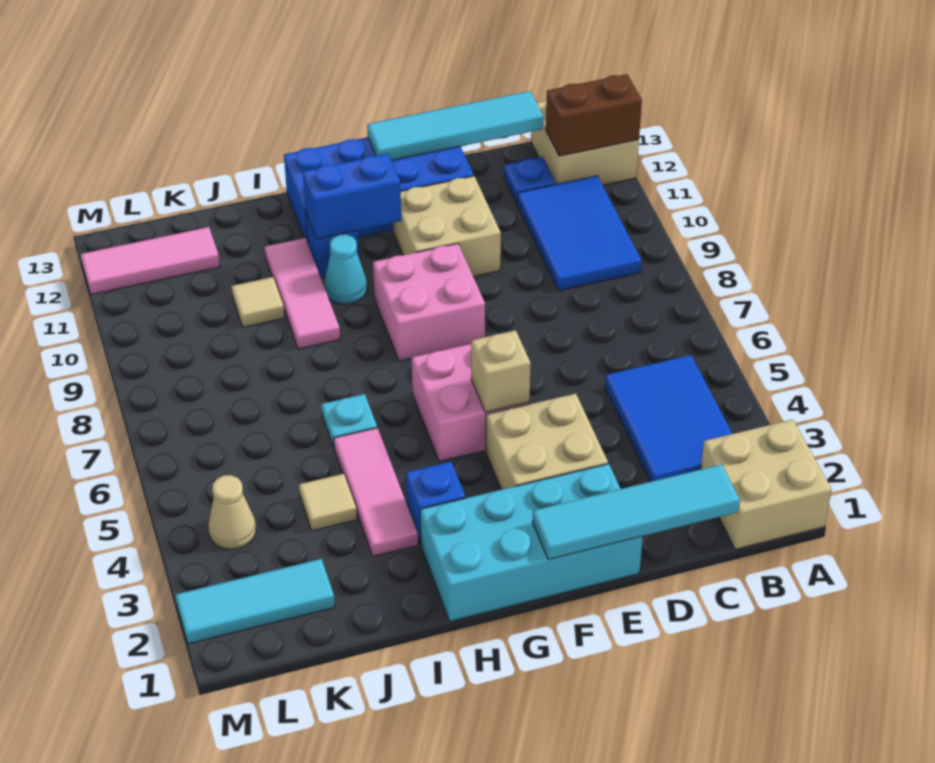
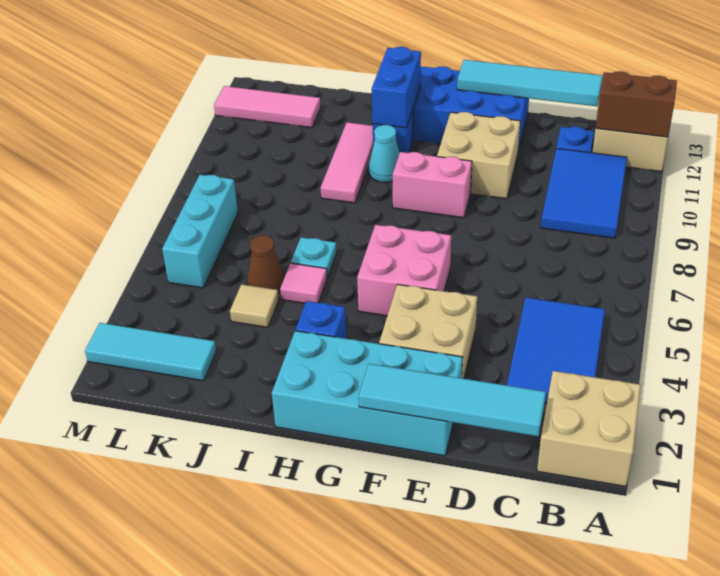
tan brick F5 level 2 -> none
pink brick F8:G9 level 1 -> pink brick F9:G9 level 1
blue brick G11:H11 level 2 -> blue brick H11:H12 level 2
pink tile I3:I5 level 1 -> pink tile I5 level 1
none -> brown cone J5 level 1
tan tile J10 level 1 -> none
tan cone L4 level 1 -> none
none -> cyan brick L5:L7 level 1

